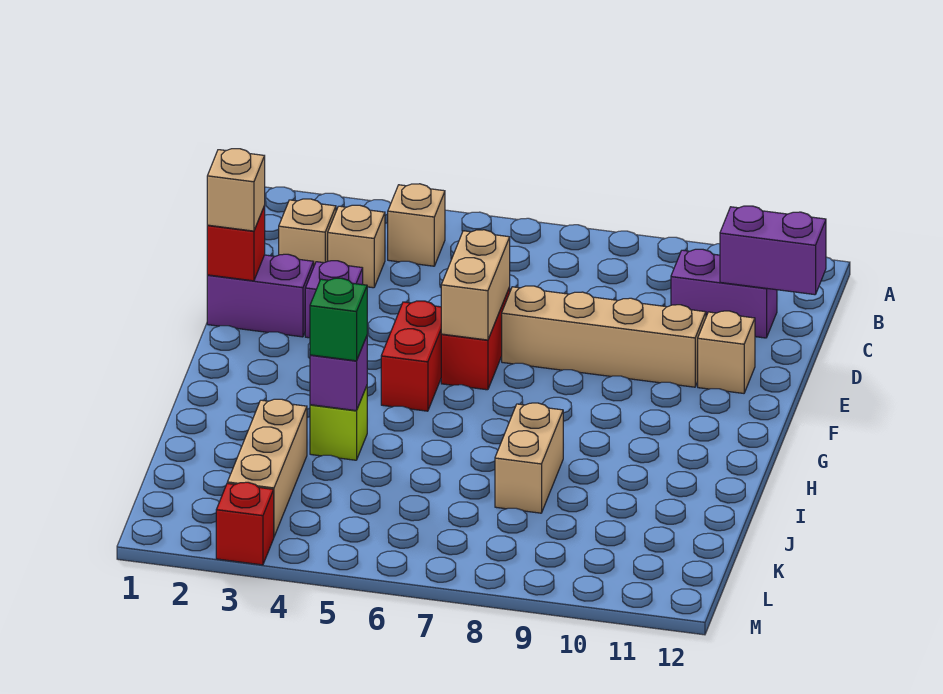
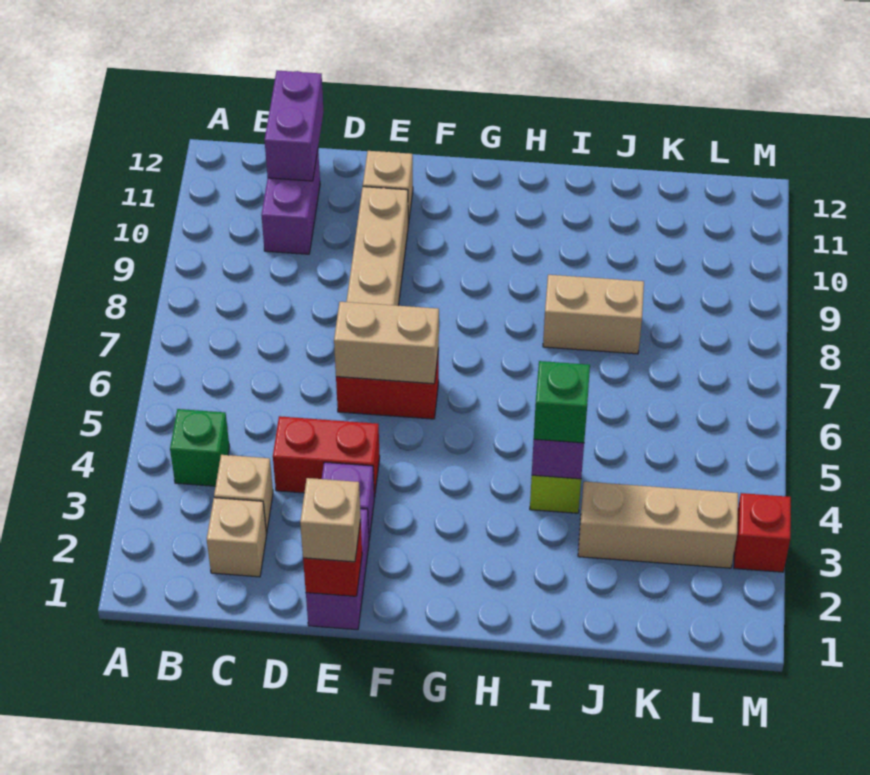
tan brick B4 level 1 -> green brick B4 level 1
red brick F5:G5 level 1 -> red brick D4:E4 level 1

